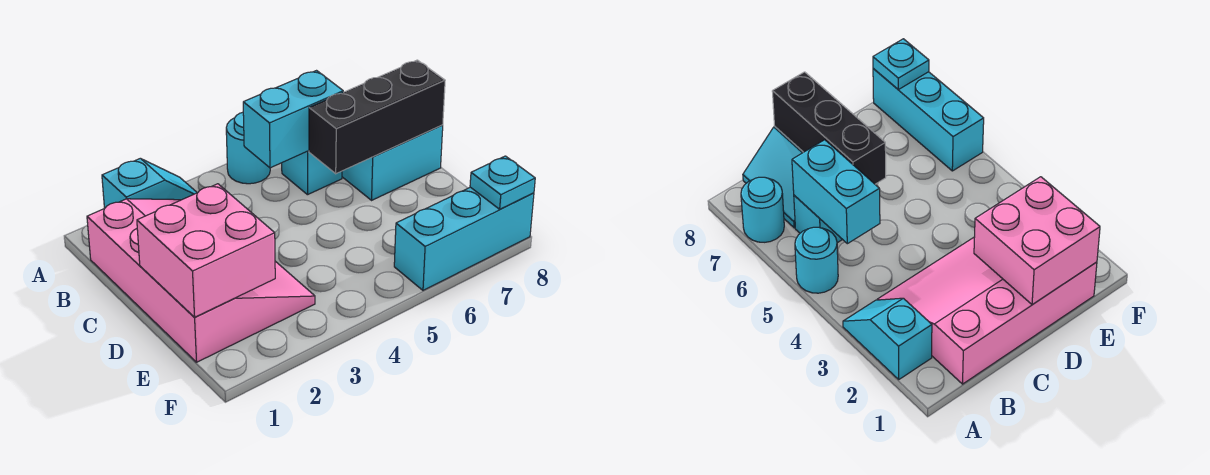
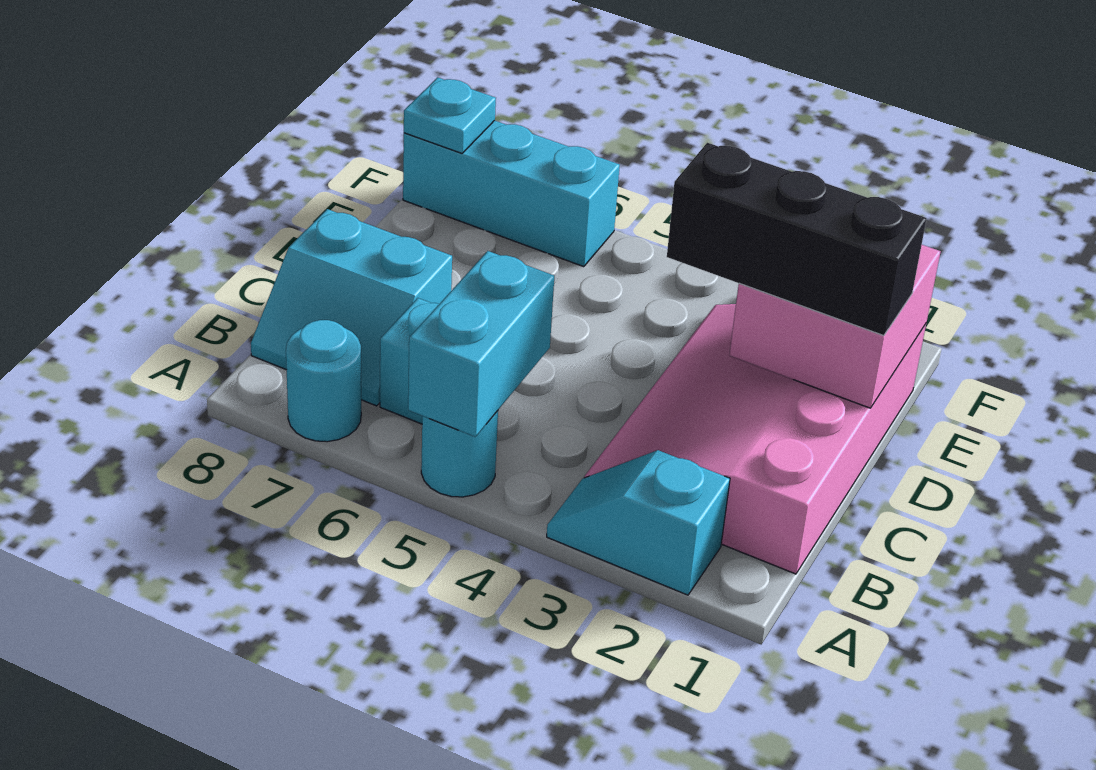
cyan brick B5:B6 level 2 -> cyan brick A5:B5 level 2
black brick C6:C8 level 2 -> black brick D1:D3 level 3

